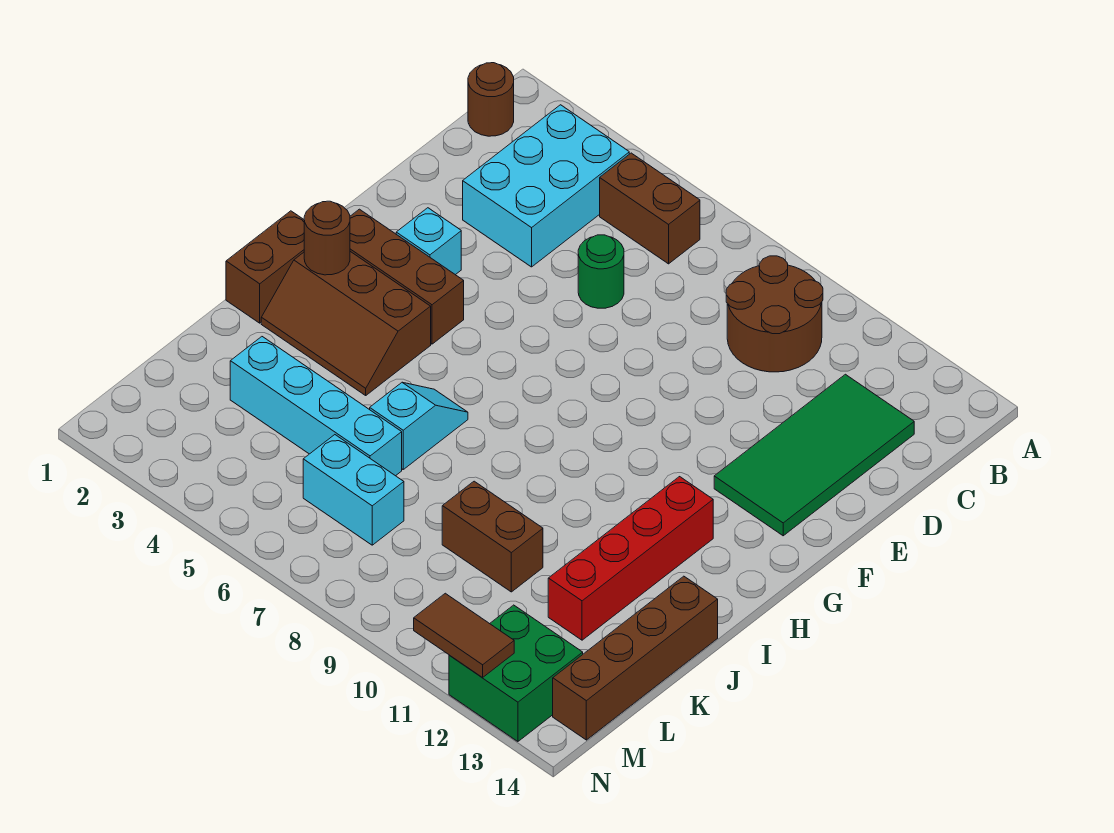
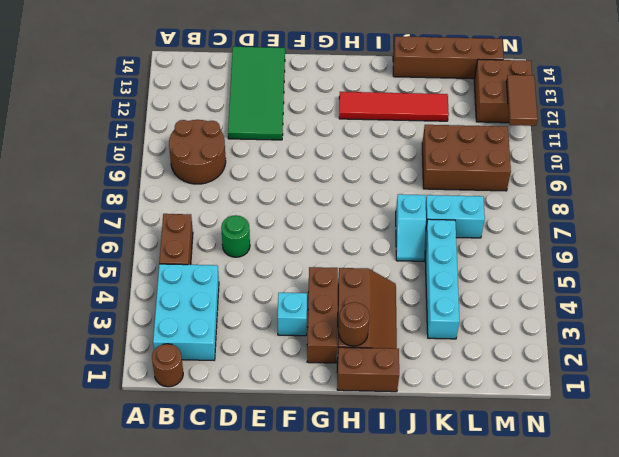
cyan brick B3:D4 level 1 -> cyan brick B2:C4 level 1
green tile C12:F13 level 1 -> green tile D11:E14 level 1
red brick H12:K12 level 1 -> red tile H12:K12 level 1
cyan slope I6:J6 level 1 top J -> cyan slope J6:J7 level 1 top 7
brown brick K9:K10 level 1 -> brown brick K9:M10 level 1
cyan brick L6:L7 level 1 -> cyan brick K7:L7 level 1
green brick M12:N13 level 1 -> brown brick M12:N13 level 1

